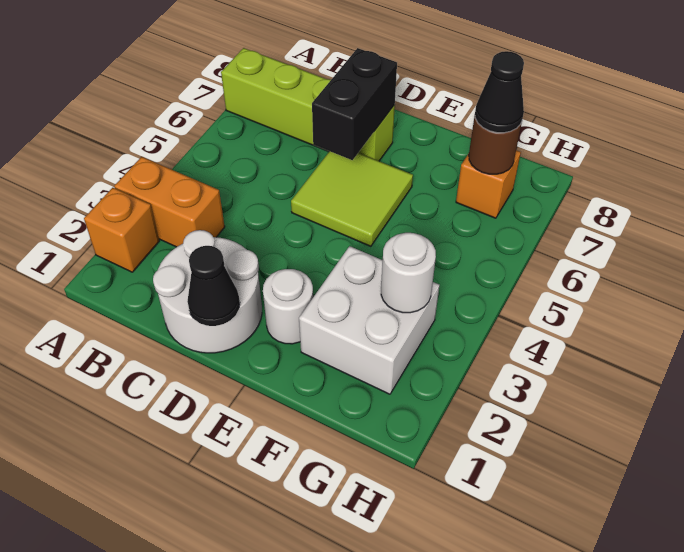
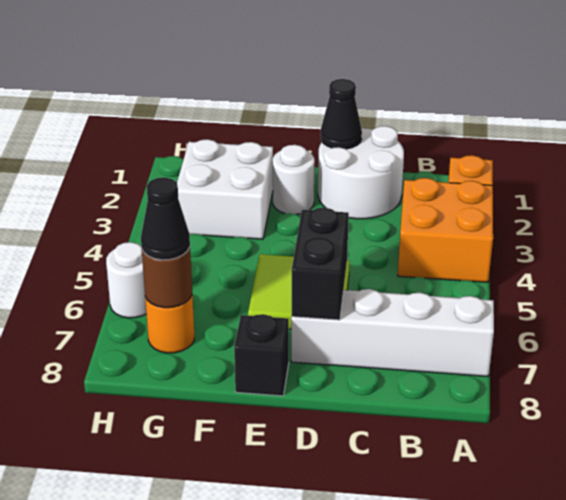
orange brick A3:B3 level 1 -> orange brick A3:B4 level 1
lime brick A7:D7 level 1 -> white brick A7:D7 level 1
none -> black brick E8 level 1
white round brick G3 level 2 -> white round brick H6 level 1
orange brick G7 level 1 -> orange round brick G7 level 1

